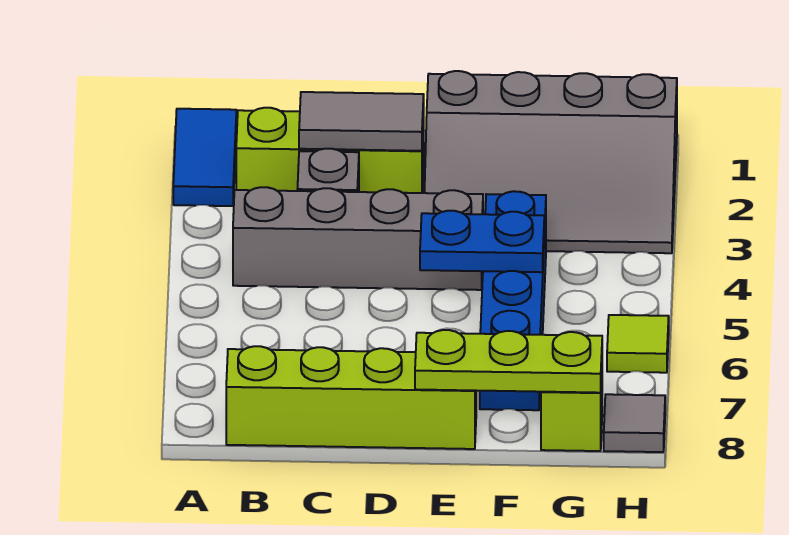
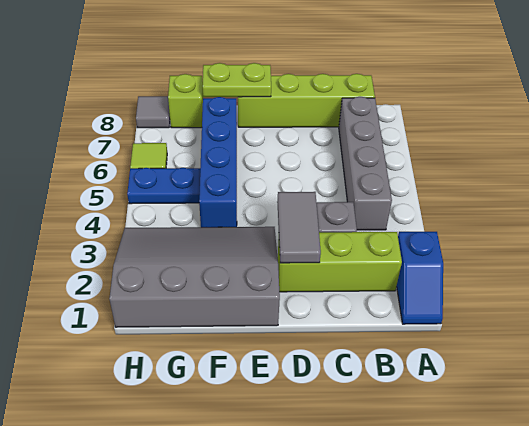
blue tile A1:A2 level 1 -> blue slope A1:A2 level 1 top 2
grey brick B4:E4 level 1 -> grey brick B4:B7 level 1
grey tile C2:D2 level 2 -> grey tile D2:D3 level 2
blue plate E5:F5 level 2 -> blue plate G5:H5 level 1
lime plate E8:G8 level 2 -> lime plate E8:F8 level 2

